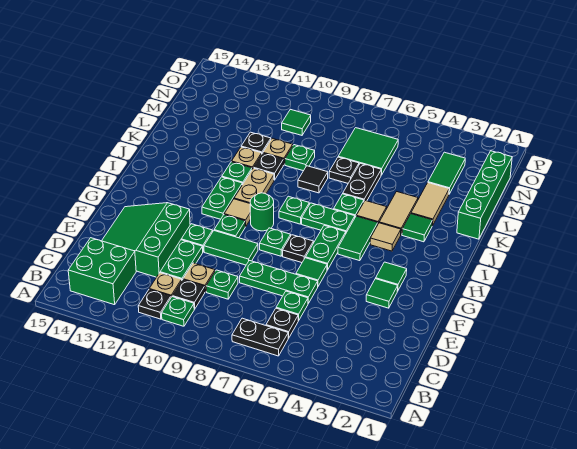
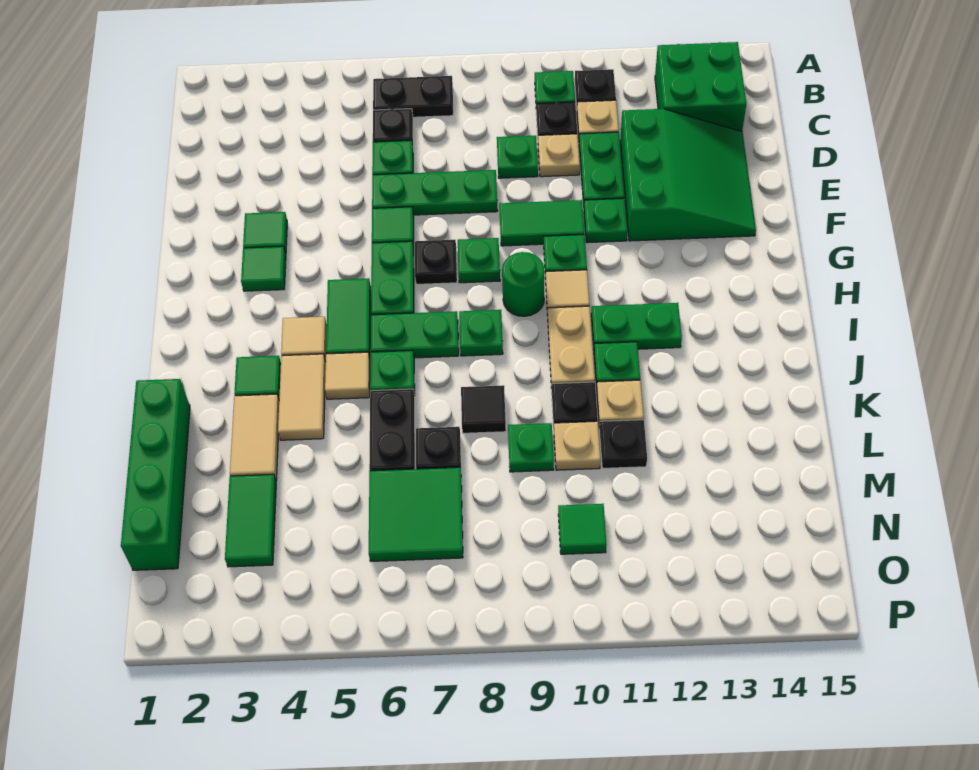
green plate H11:I11 level 1 -> green plate I11:I12 level 1

